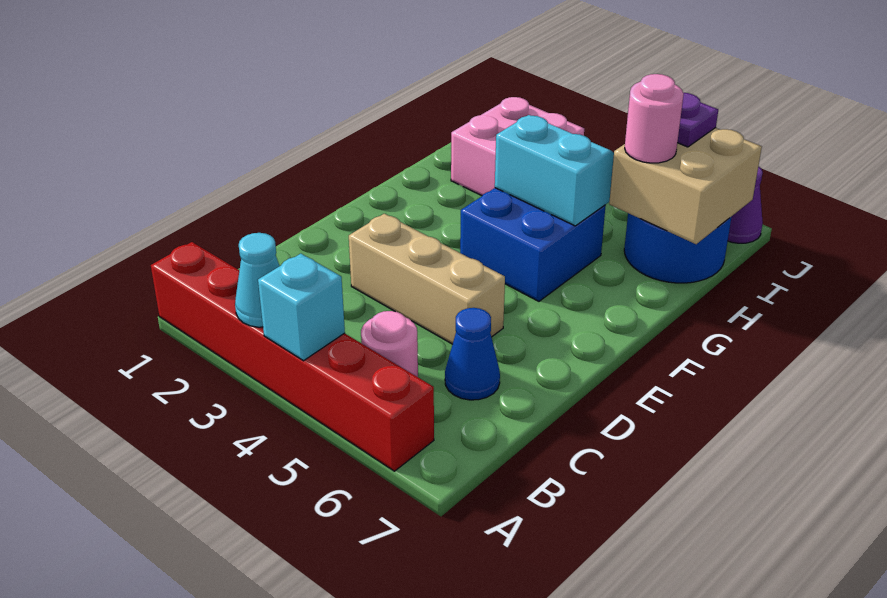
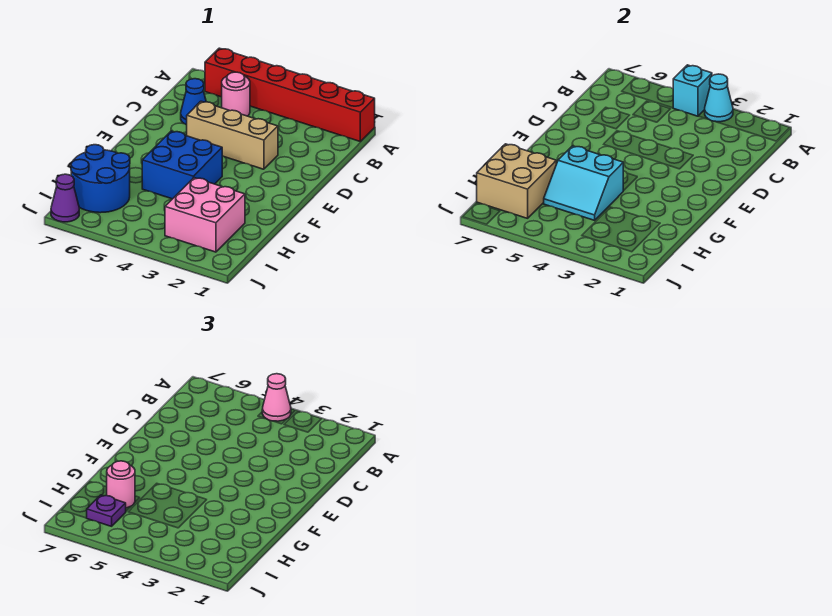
none -> pink cone A4 level 3

